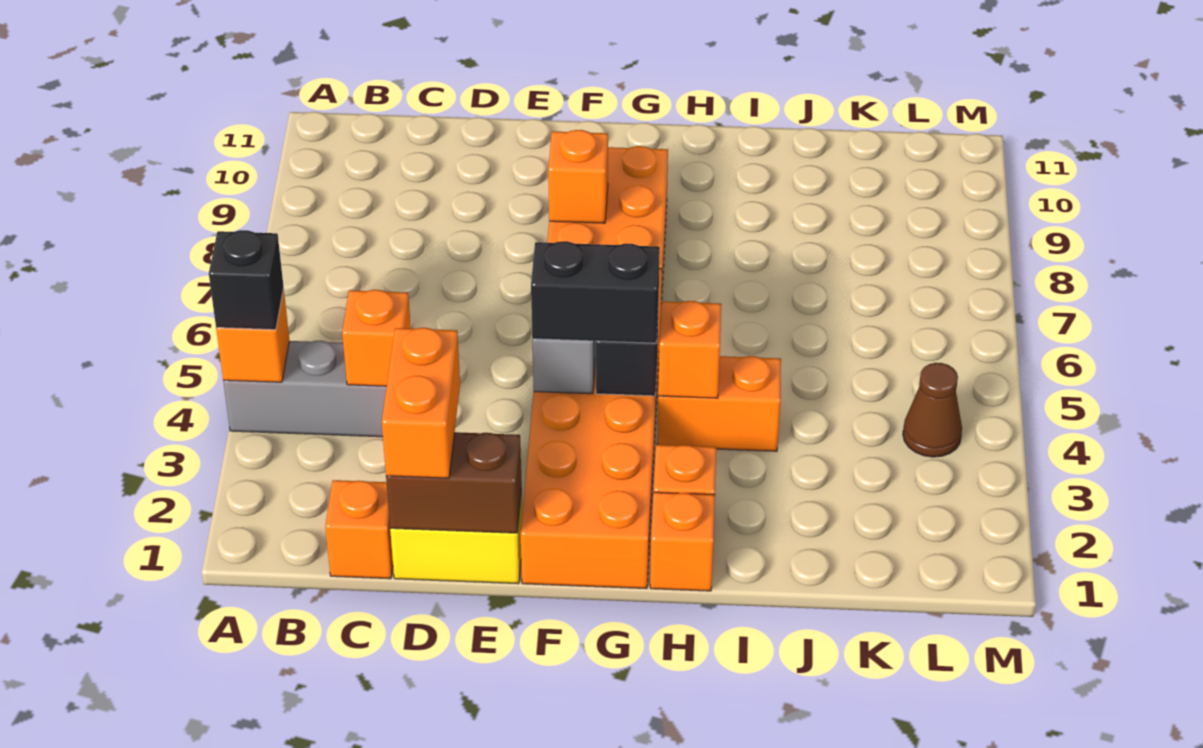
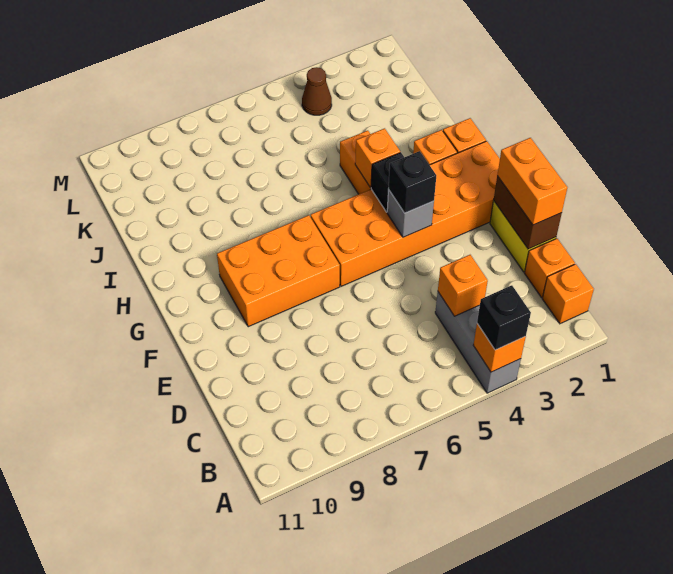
orange brick D1:D2 level 3 -> orange brick D1:E1 level 3
black brick F4:G4 level 3 -> black brick F4 level 3
orange brick F8 level 2 -> orange brick B1 level 1

